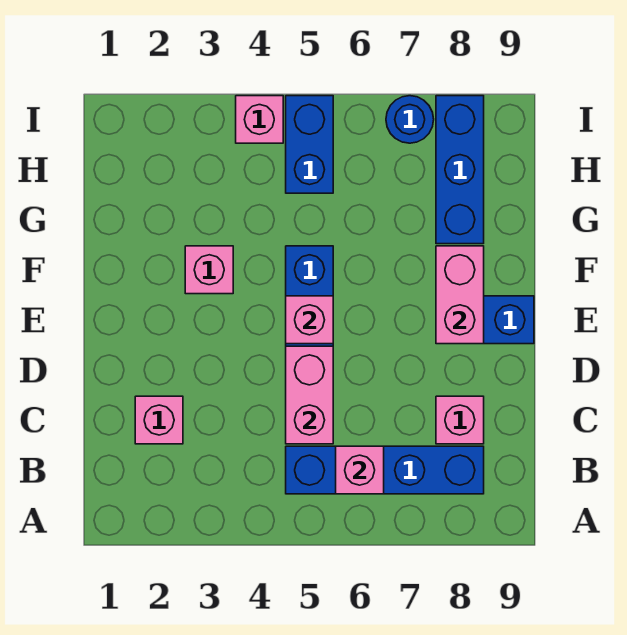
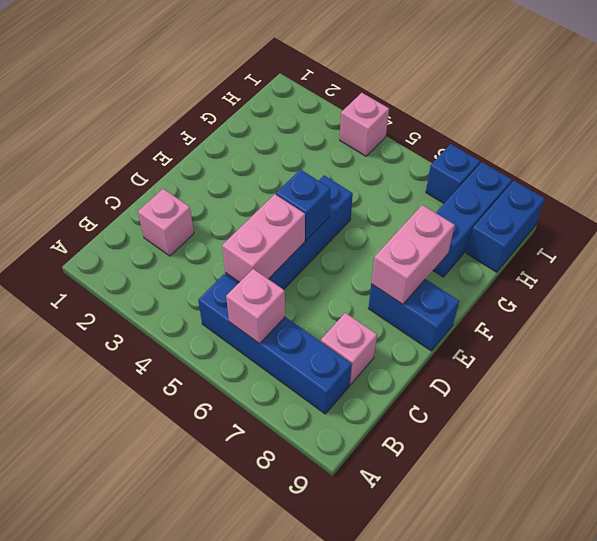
pink brick E5 level 2 -> blue brick E5 level 2
pink brick F3 level 1 -> none
blue brick H5:I5 level 1 -> blue brick H9:I9 level 1
blue round brick I7 level 1 -> blue brick I7 level 1

